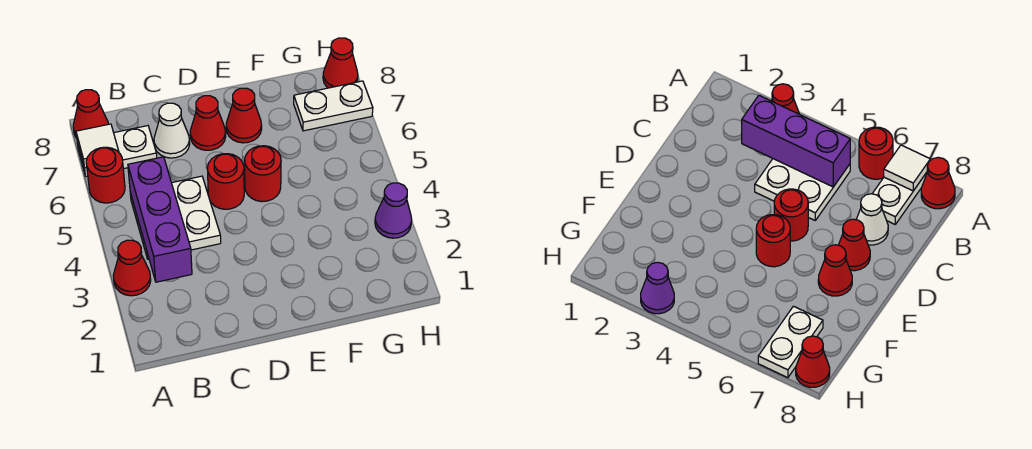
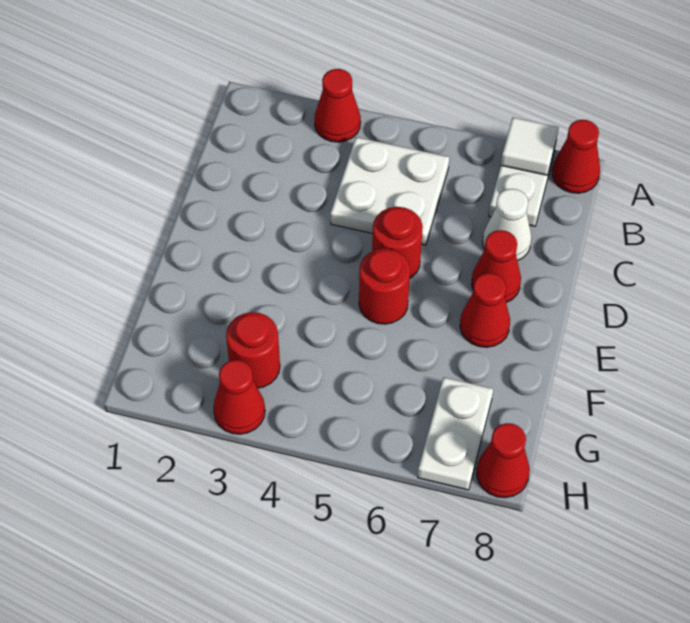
red round brick A6 level 1 -> red round brick G3 level 1
purple brick B3:B5 level 2 -> none
purple cone H3 level 1 -> red cone H3 level 1

